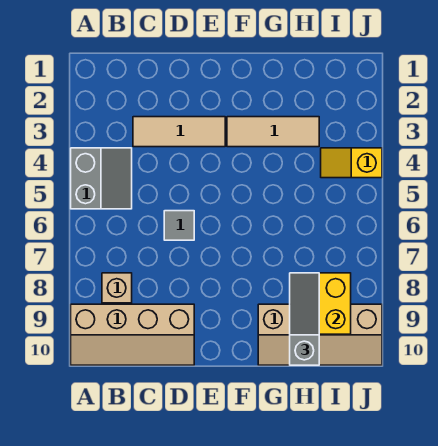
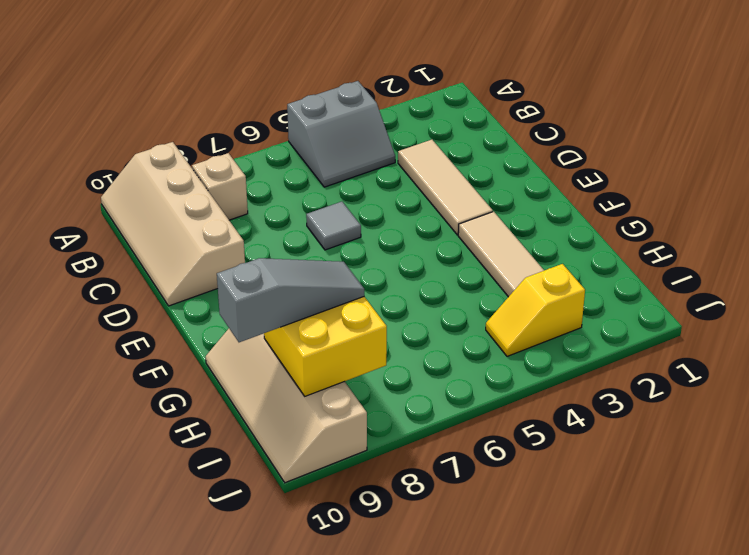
yellow slope I4:J4 level 1 top J -> yellow slope I3:I4 level 1 top 3

